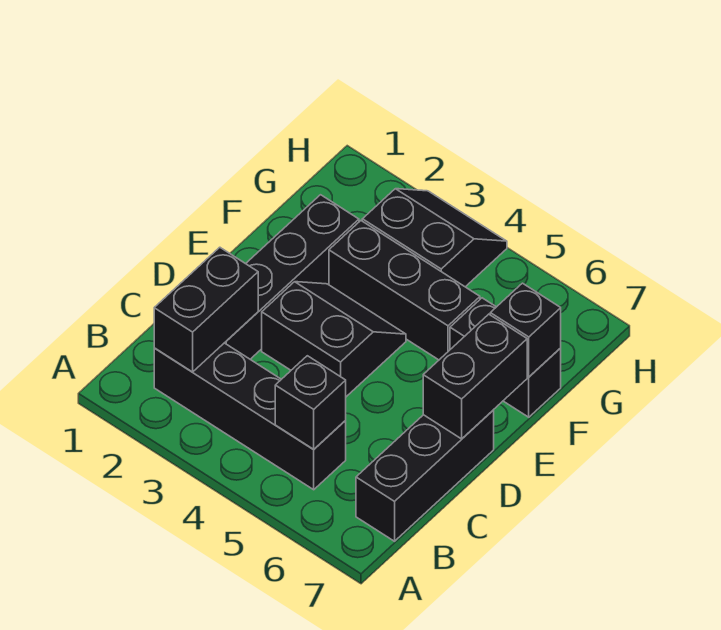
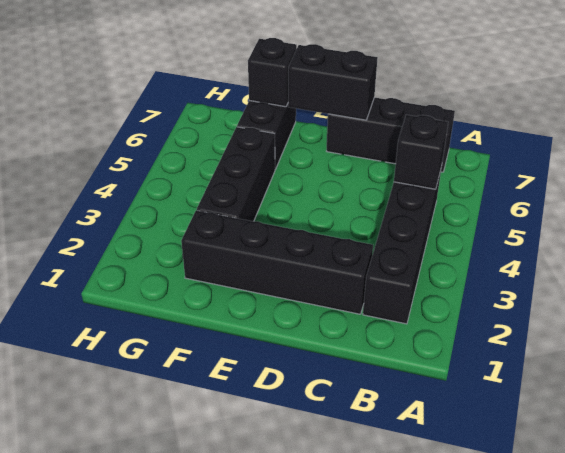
black brick B2:C2 level 2 -> none
black slope D3:E4 level 1 top D -> none
black slope G3:H4 level 1 top G -> none

